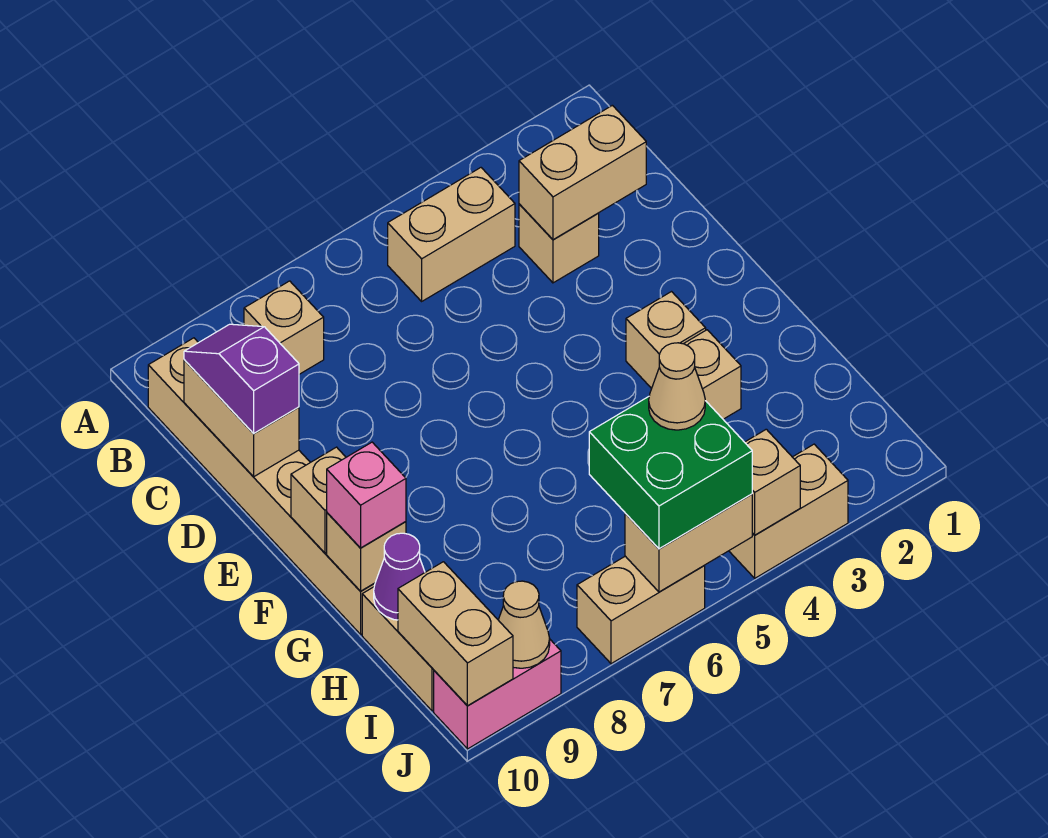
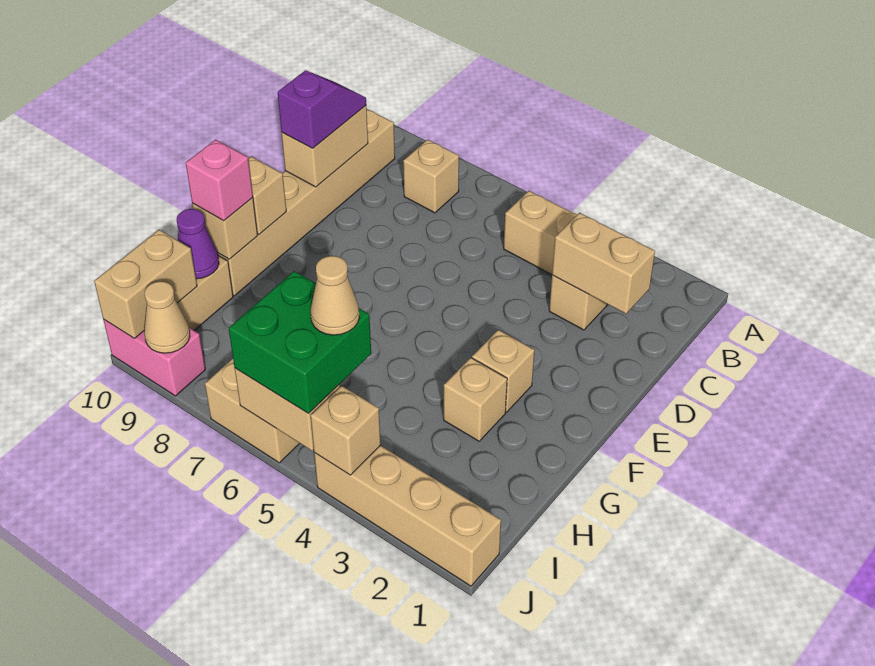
tan brick J3:J4 level 1 -> tan brick J1:J4 level 1

